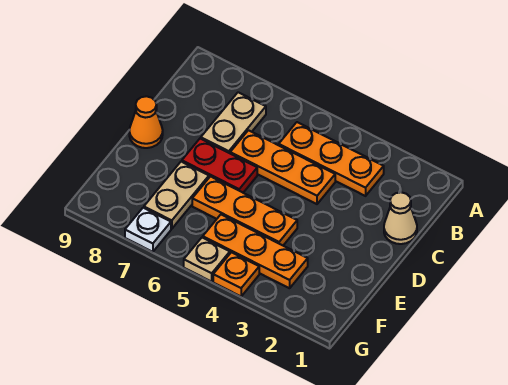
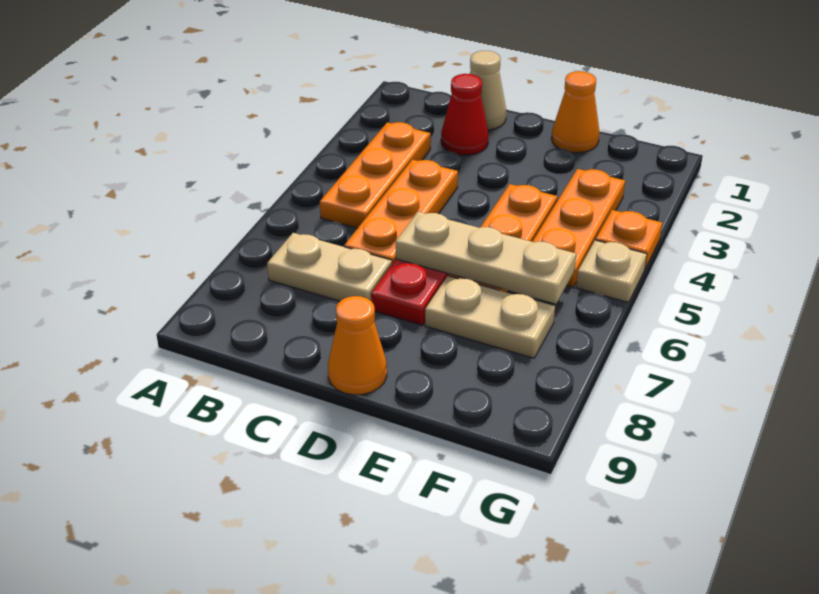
none -> red cone C2 level 1
none -> tan plate D6:F6 level 2
none -> orange cone E1 level 1
white plate G7 level 1 -> none

